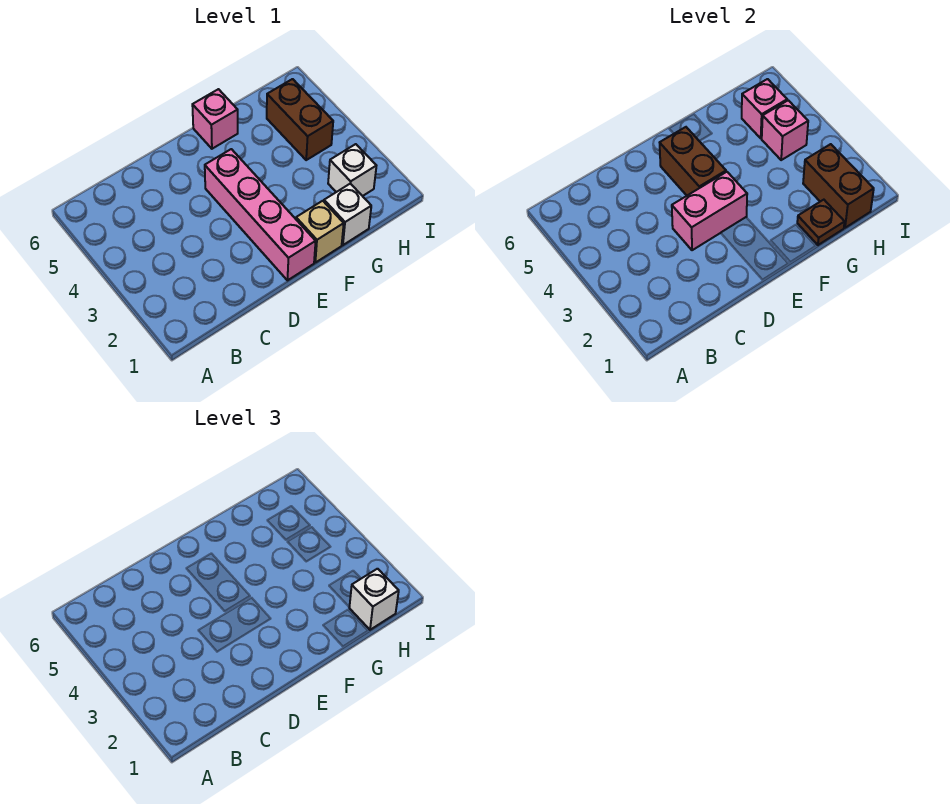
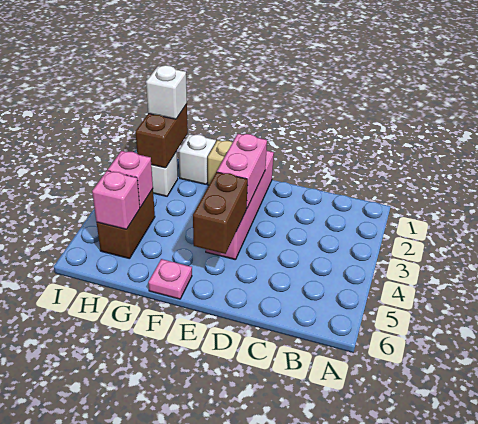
pink brick D3:E3 level 2 -> pink brick E2:E3 level 2
pink brick F6 level 1 -> pink plate F6 level 1
brown plate G1 level 2 -> none

